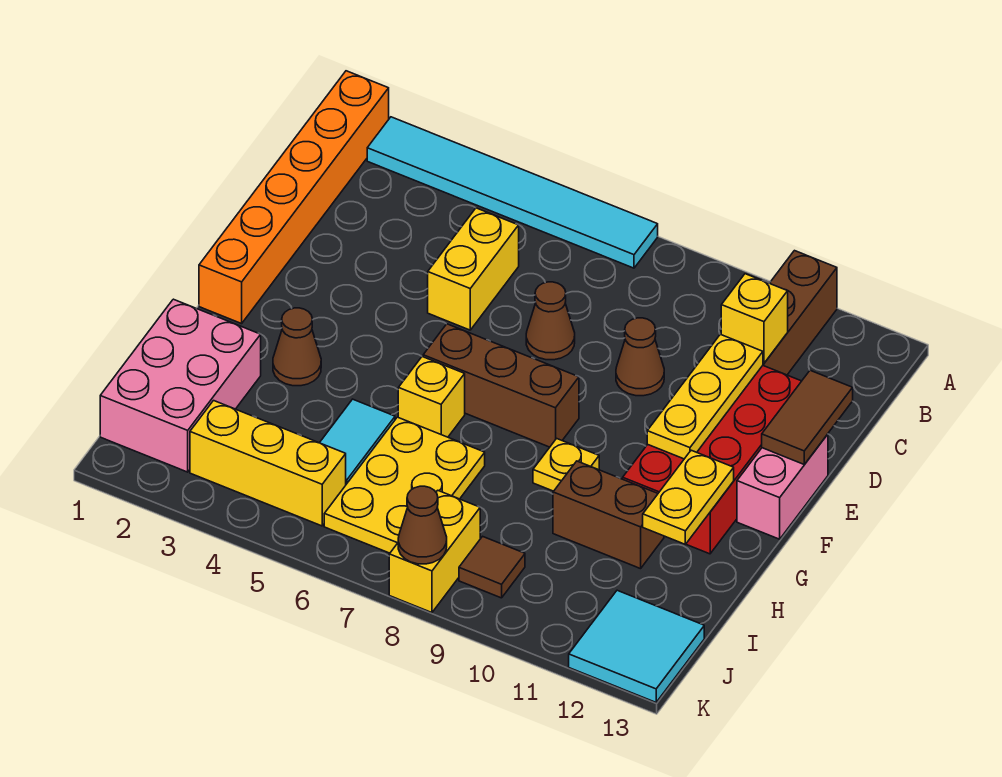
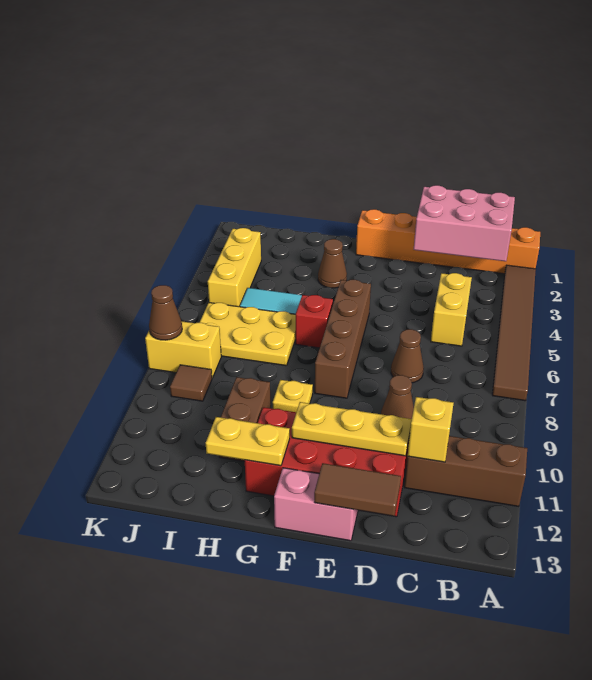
cyan tile A2:A7 level 1 -> brown tile A2:A7 level 1
yellow brick C5:D5 level 1 -> yellow brick C4:C5 level 1
brown brick F6:F8 level 1 -> brown brick F5:F8 level 1
yellow brick G6 level 1 -> red brick G6 level 1
pink brick H1:J2 level 1 -> pink brick B1:D2 level 2
cyan tile J12:K13 level 1 -> none

